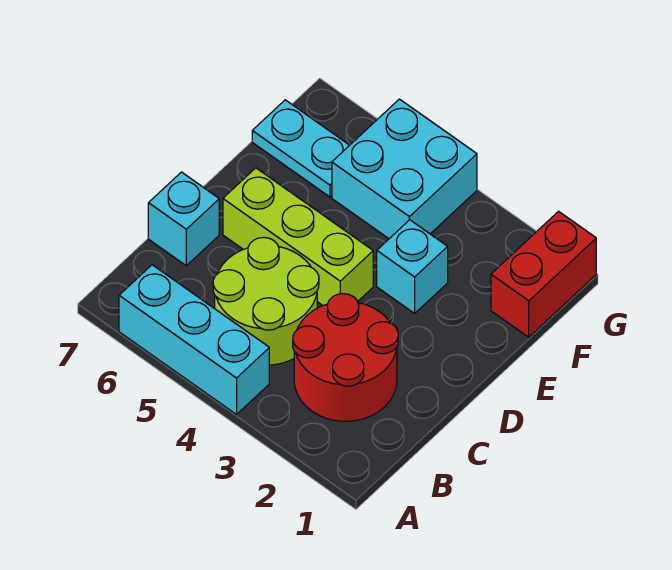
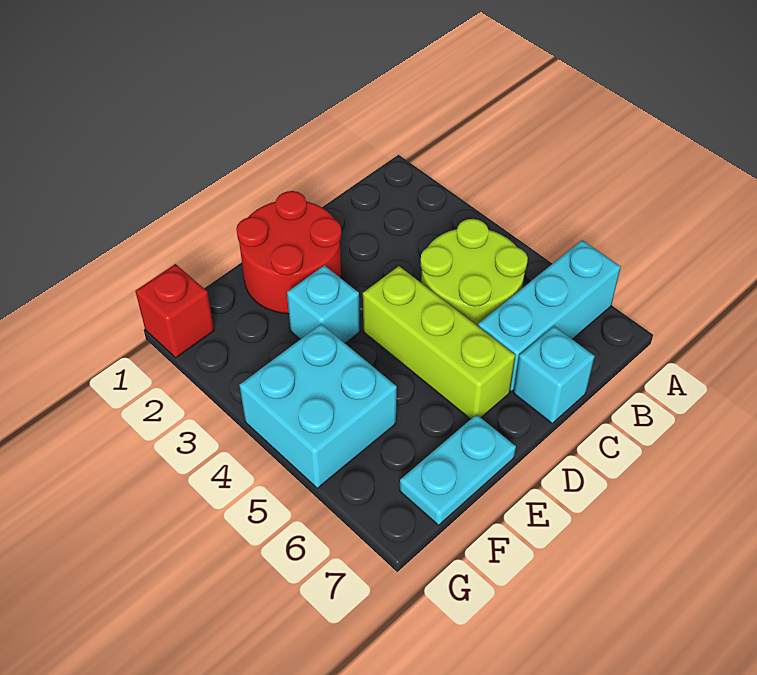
cyan brick A4:A6 level 1 -> cyan brick A6:C6 level 1
red round brick B2:C3 level 1 -> red round brick D1:E2 level 1
red brick F1:G1 level 1 -> red brick G1 level 1
cyan plate F6:F7 level 1 -> cyan plate E7:F7 level 1

